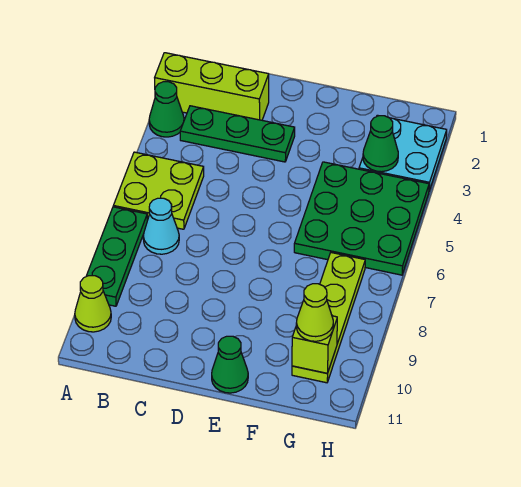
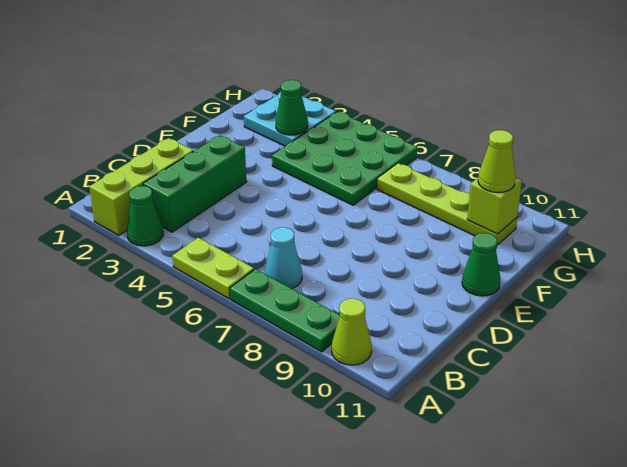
lime plate A5:B6 level 1 -> lime plate A5:A6 level 1
green plate B3:D3 level 1 -> green brick B3:D3 level 1

